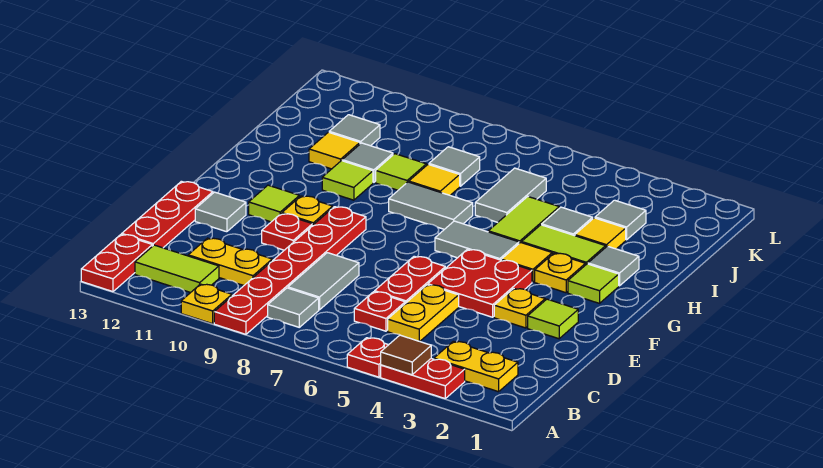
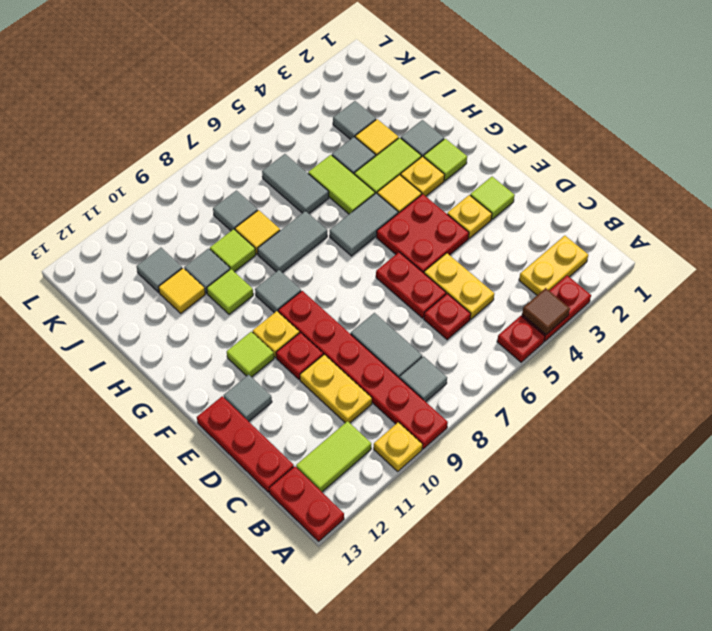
yellow plate C10:C11 level 1 -> yellow plate C10:D10 level 1
none -> grey tile G9 level 1

